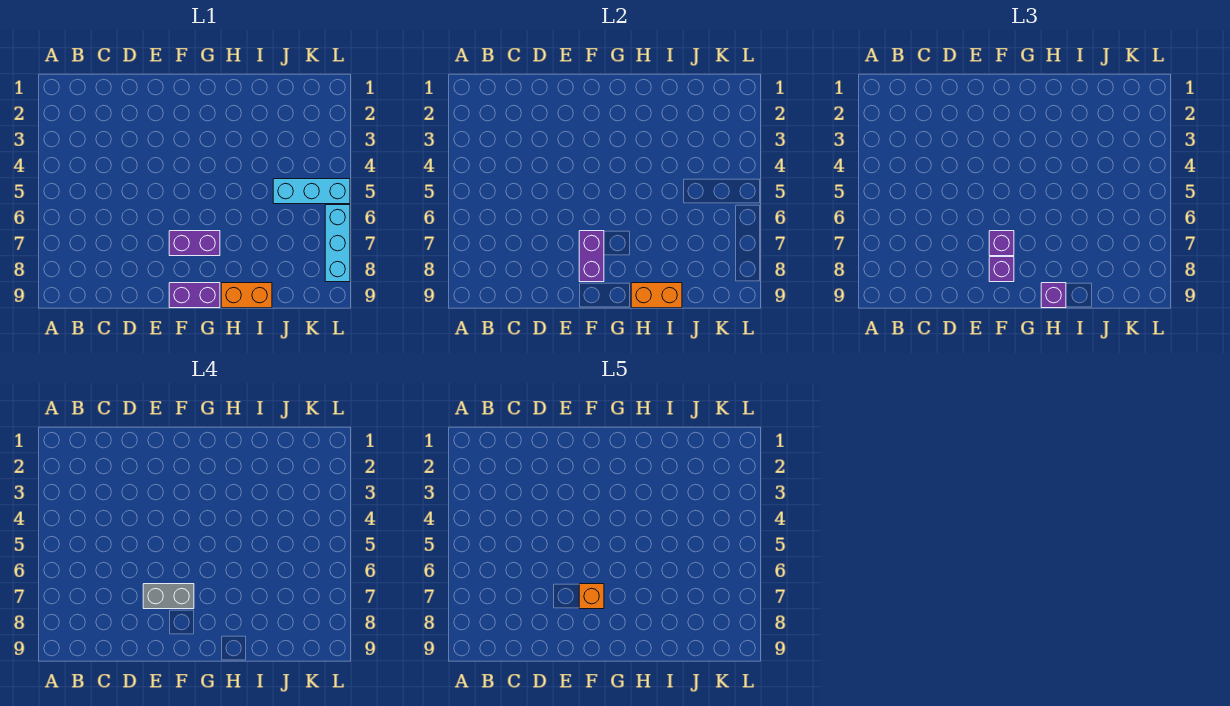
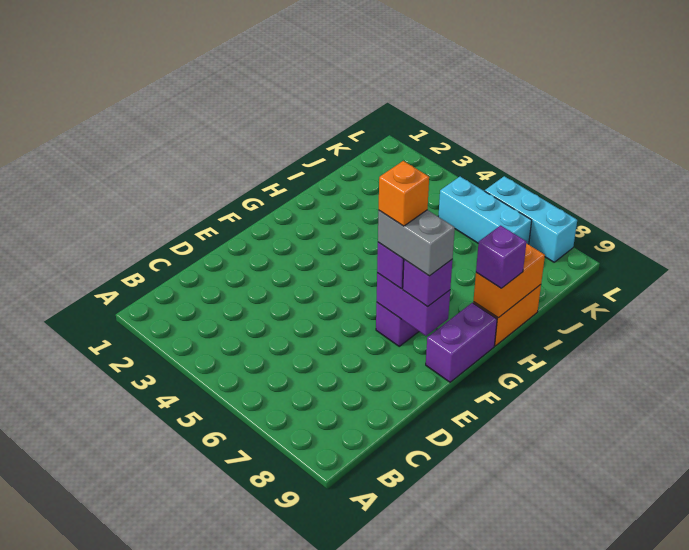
grey brick E7:F7 level 4 -> grey brick F7:F8 level 4
cyan brick J5:L5 level 1 -> cyan brick K5:K7 level 1

